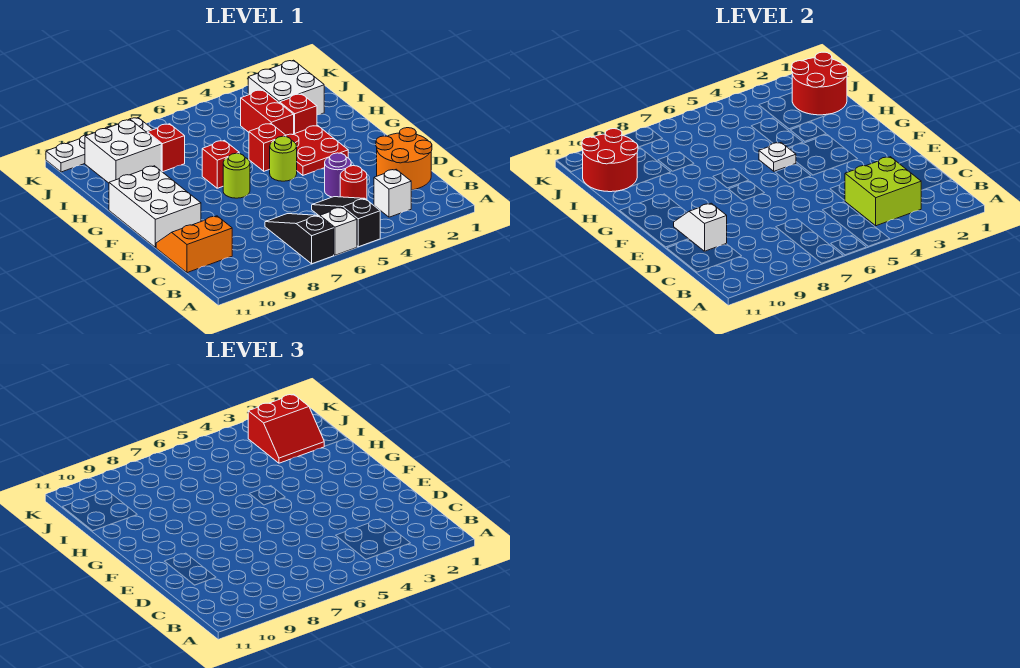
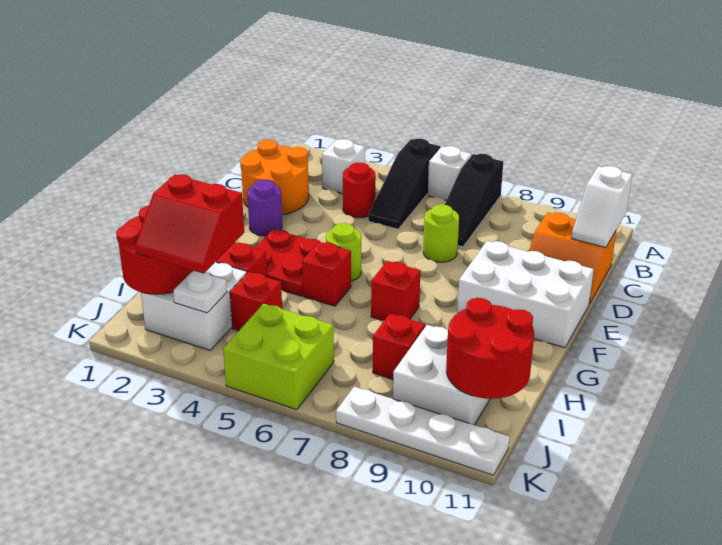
lime brick B3:C4 level 2 -> lime brick J5:K6 level 1
purple round brick D4 level 1 -> purple round brick E2 level 1
white slope D10:E10 level 2 top D -> white slope B11:C11 level 2 top B
white brick E10:G11 level 1 -> white brick E9:F11 level 1
lime round brick F7 level 1 -> lime round brick D7 level 1
white plate G5 level 2 -> white plate J3 level 2
red brick H4:I4 level 1 -> red brick I4 level 1
red slope I2:J3 level 3 top J -> red slope I2:J3 level 3 top I

